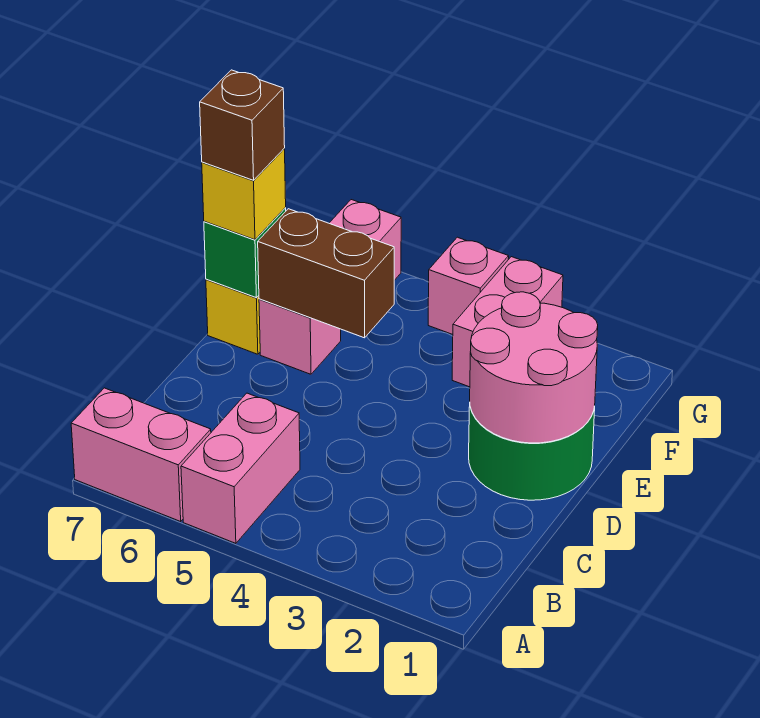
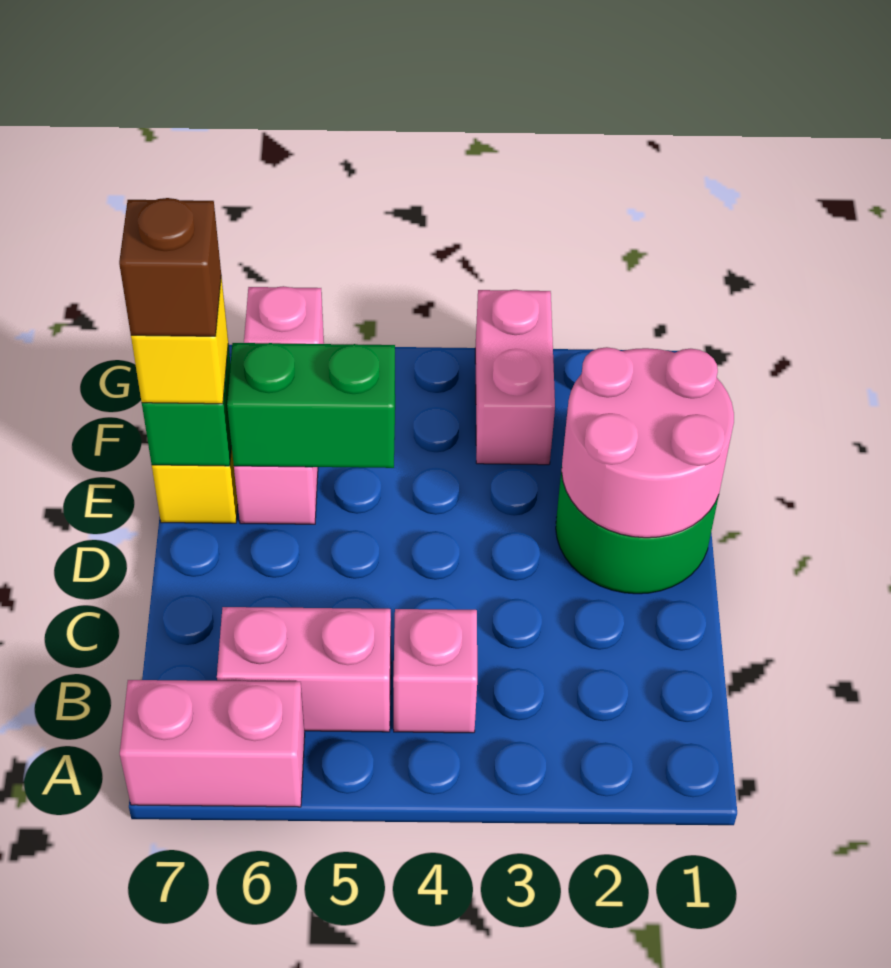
pink brick A5:B5 level 1 -> pink brick B5:B6 level 1
brown brick E5:E6 level 2 -> green brick E5:E6 level 2
pink brick G4 level 1 -> pink brick B4 level 1

